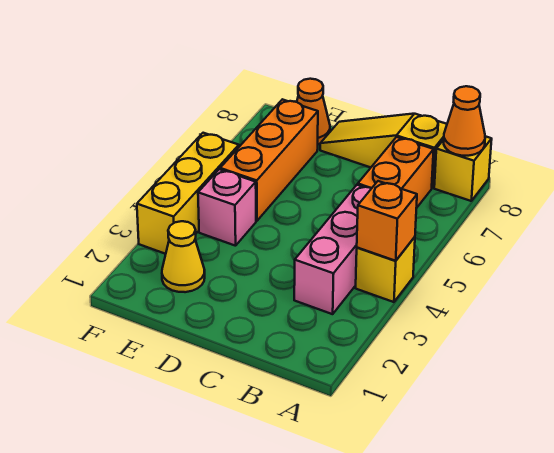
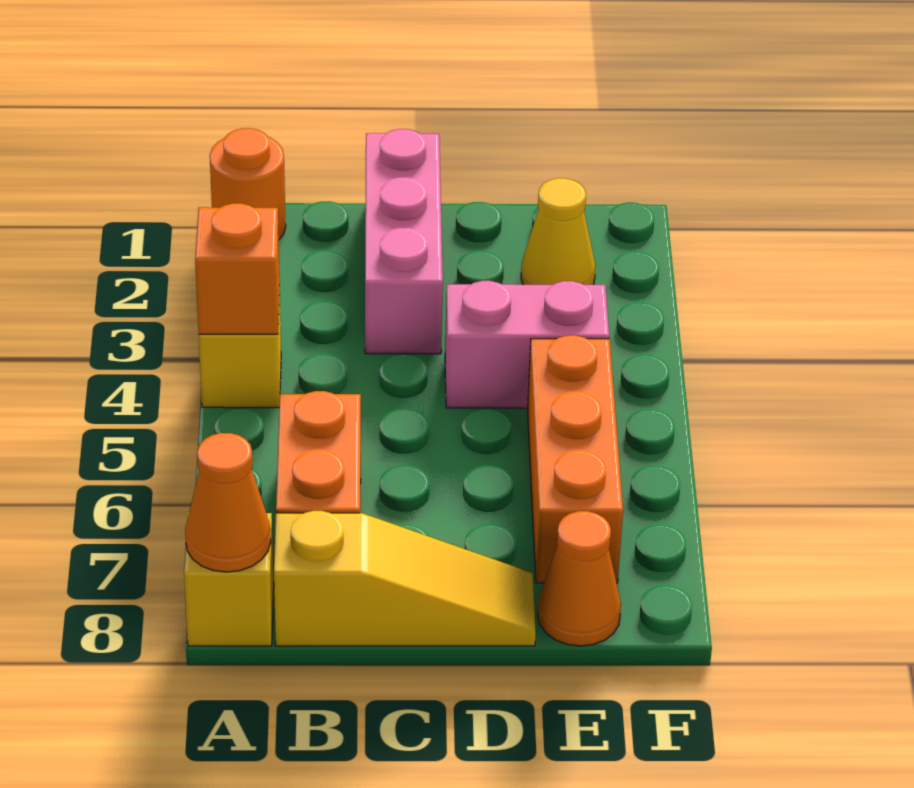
none -> orange round brick A1 level 1
pink brick B3:B5 level 1 -> pink brick C1:C3 level 1
pink brick E4 level 1 -> pink brick D4:E4 level 1
yellow brick F3:F5 level 1 -> none

